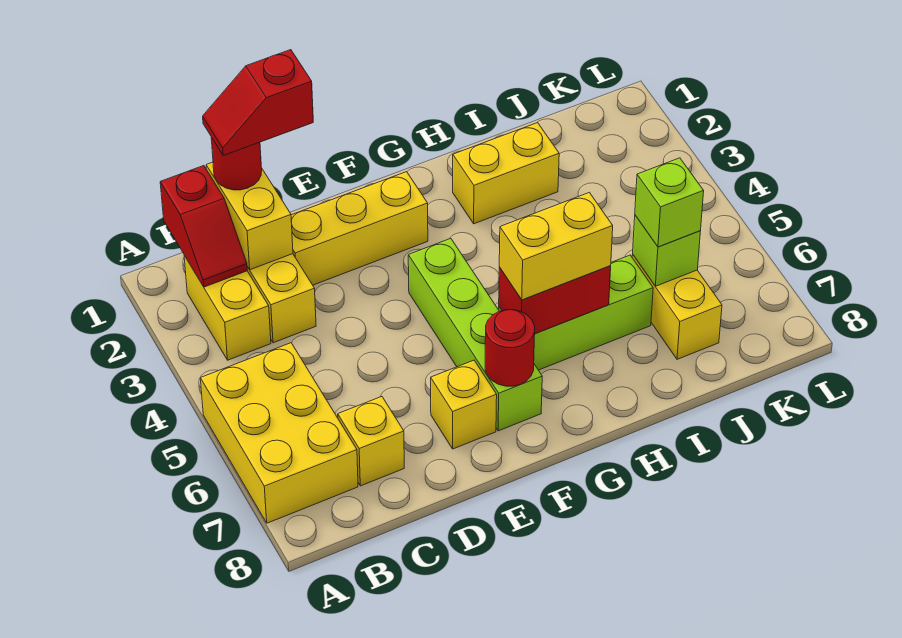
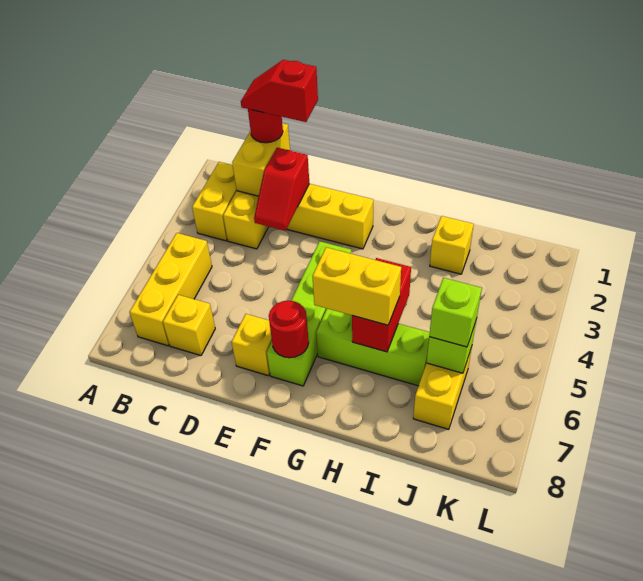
yellow brick A5:B7 level 1 -> yellow brick B5:B7 level 1
red slope B1:B2 level 2 top 1 -> red slope D2:D3 level 2 top 2
red brick G6:H6 level 2 -> red brick H5:H6 level 2
yellow brick H2:I2 level 1 -> yellow brick I2 level 1

